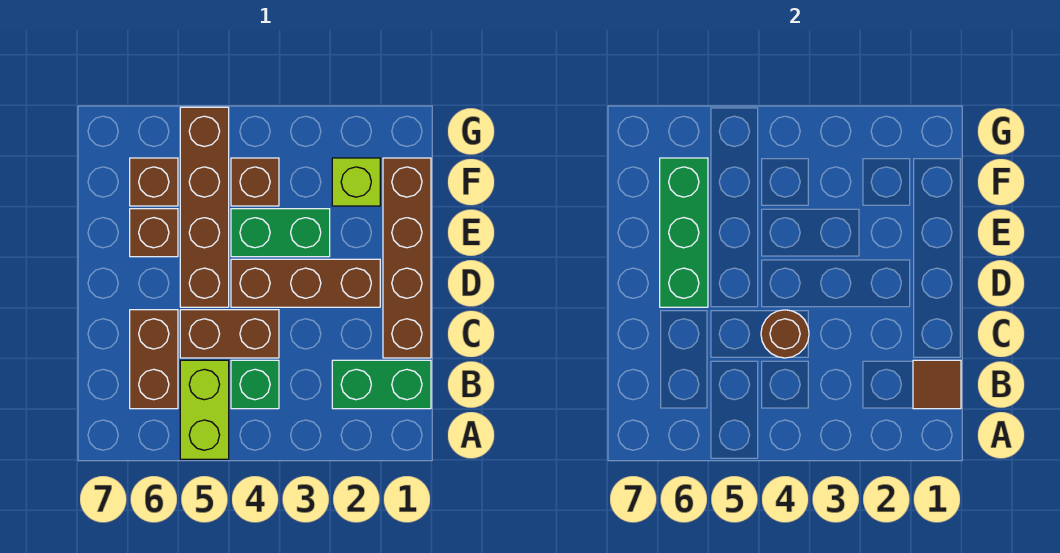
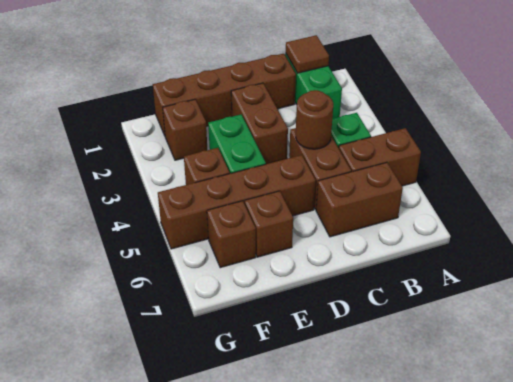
lime brick A5:B5 level 1 -> brown brick A5:B5 level 1
brown brick D2:D4 level 1 -> brown brick D2:D3 level 1
green brick D6:F6 level 2 -> none
lime brick F2 level 1 -> brown brick F2 level 1

